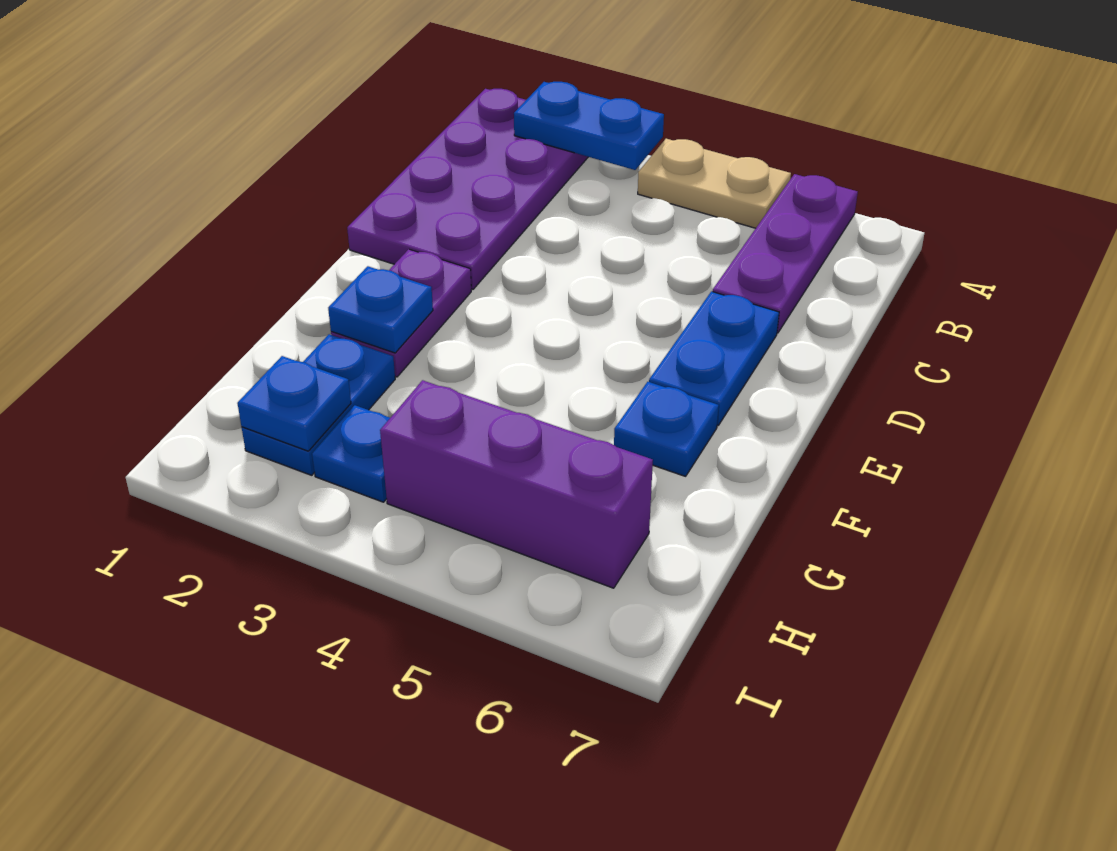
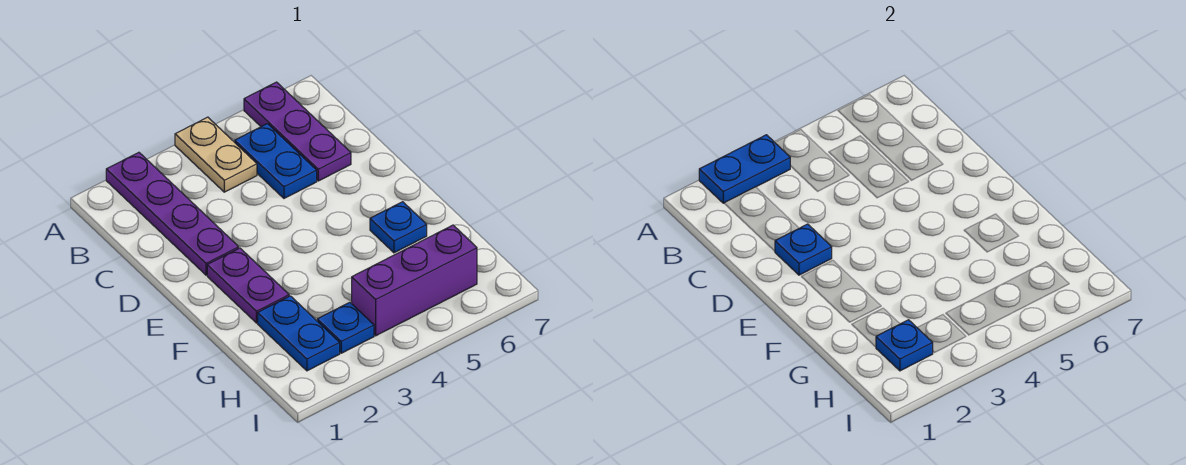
purple plate A1:D2 level 1 -> purple plate A2:D2 level 1
tan plate A4:A5 level 1 -> tan plate A4:B4 level 1
blue plate D6:E6 level 1 -> blue plate B5:C5 level 1
blue plate F2 level 2 -> blue plate D2 level 2

